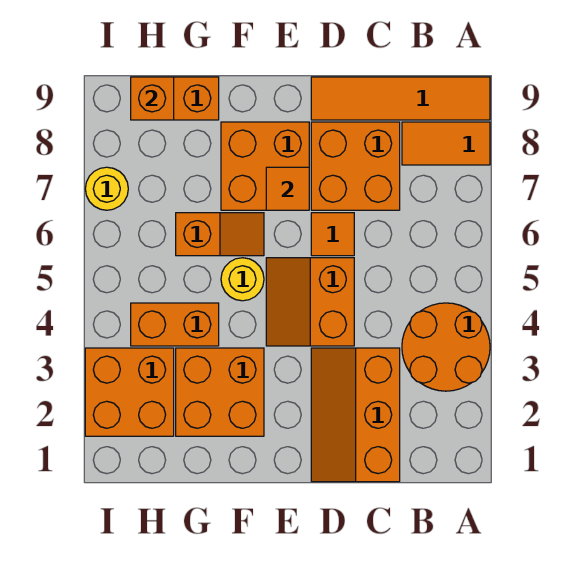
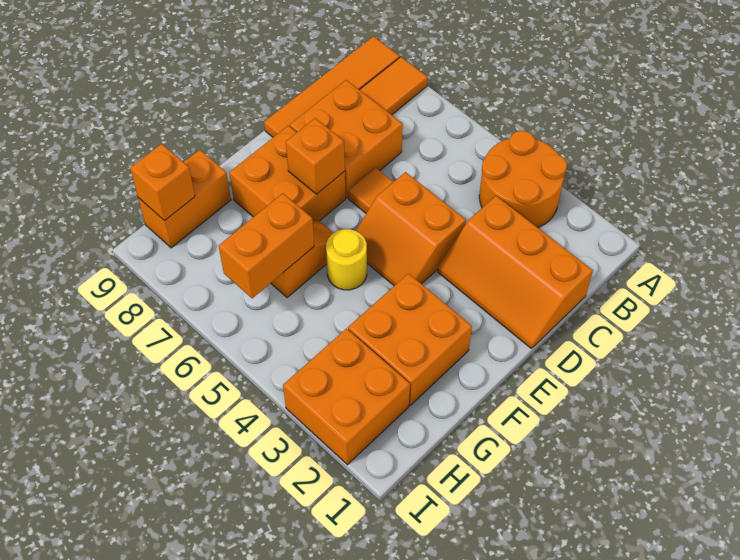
orange tile E7 level 2 -> orange brick E7 level 2
orange brick G4:H4 level 1 -> orange brick G6:H6 level 2
yellow round brick I7 level 1 -> none

